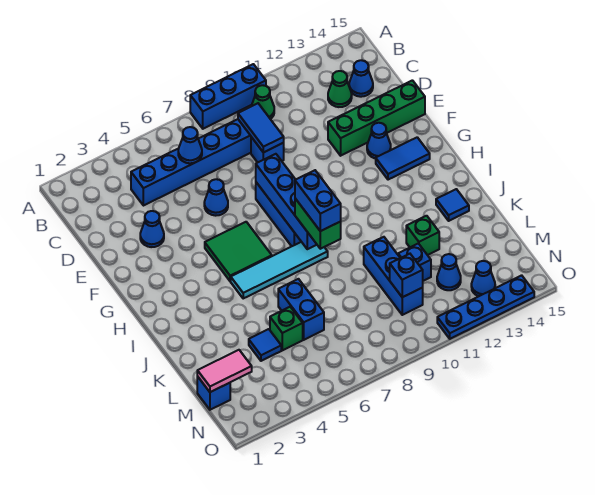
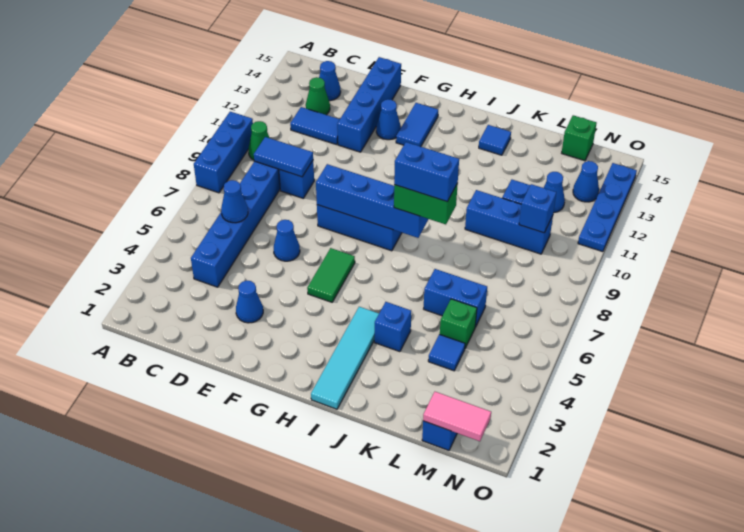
none -> blue tile C12:D12 level 1
green brick E12:E15 level 1 -> blue brick E12:E15 level 1
green tile G5:H6 level 1 -> green tile G5:G6 level 1
cyan tile I5:I8 level 1 -> cyan tile I1:I4 level 1
none -> blue brick J4 level 1
green brick K12 level 1 -> green brick M15 level 1
pink tile M1:M2 level 2 -> pink tile M1:N1 level 2

